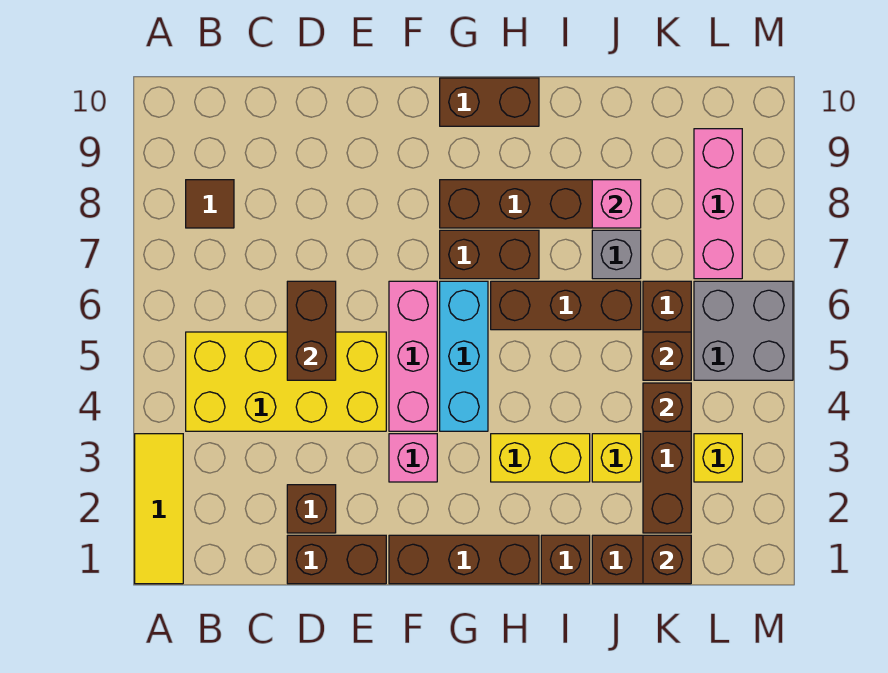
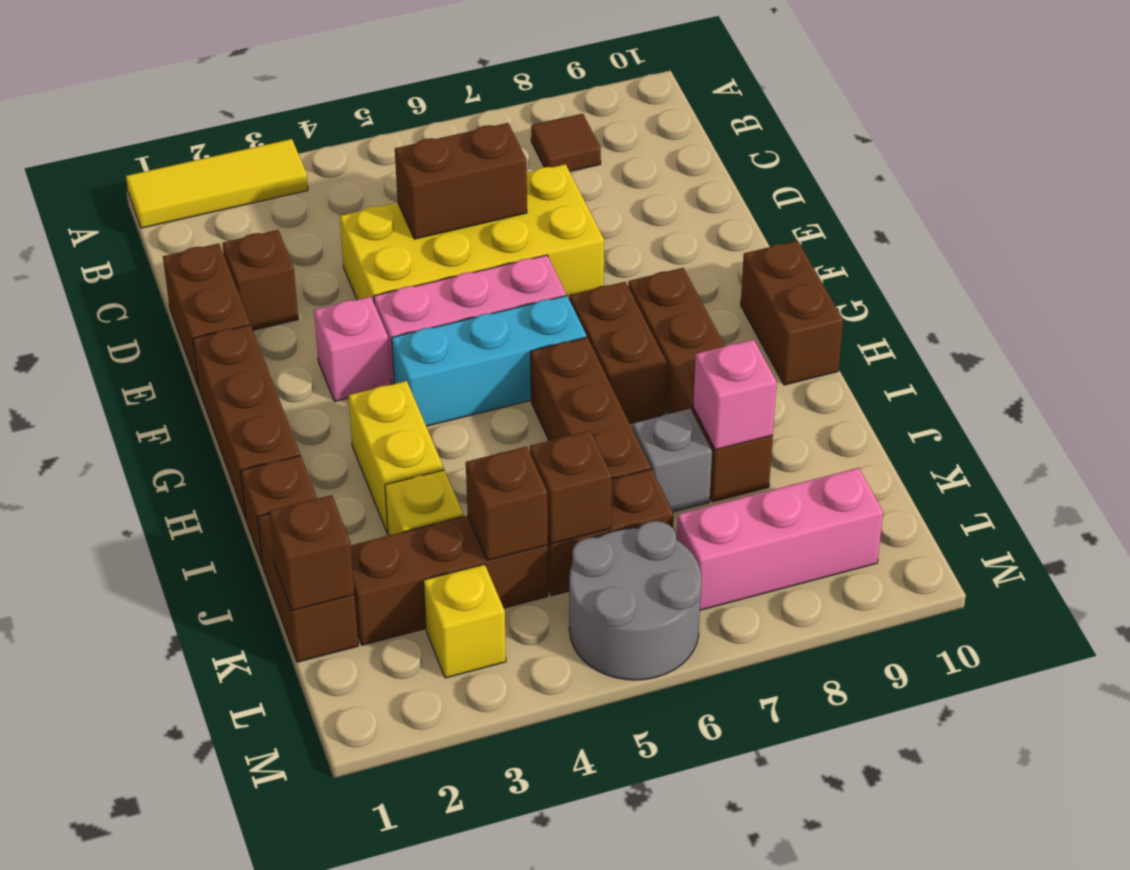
yellow brick B4:E5 level 1 -> yellow brick D4:E7 level 1
grey brick L5:M6 level 1 -> grey round brick L5:M6 level 1

